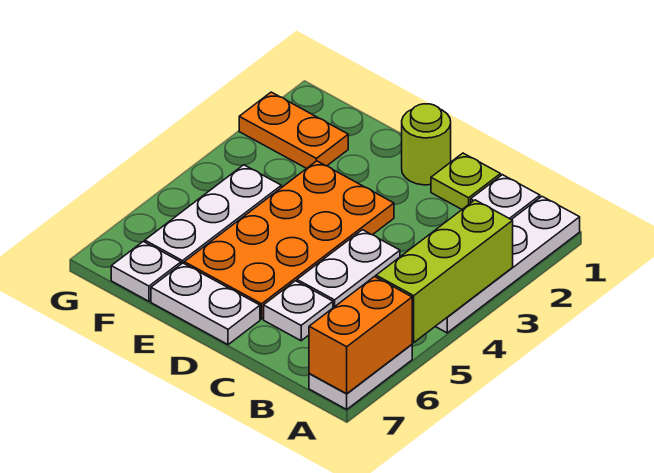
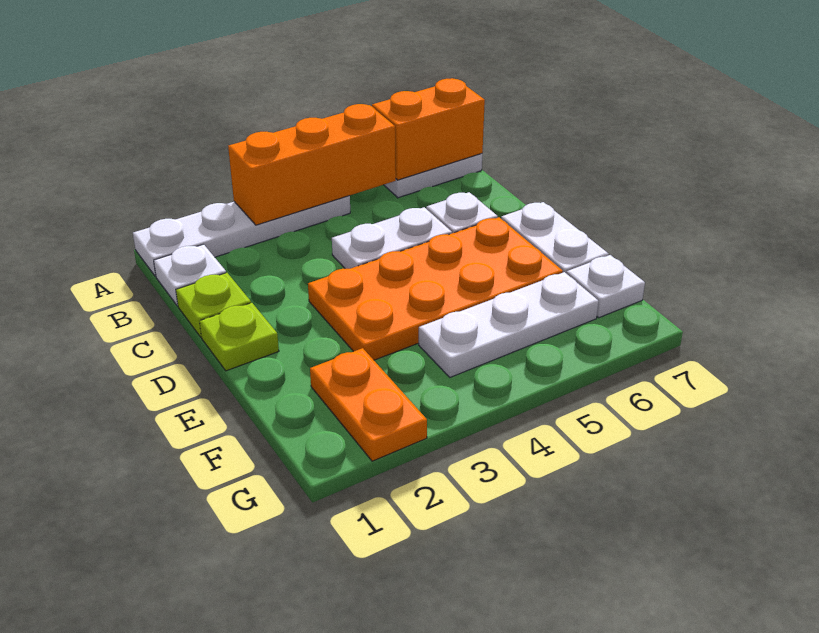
lime brick A3:A5 level 2 -> orange brick A3:A5 level 2
lime round brick D1 level 1 -> lime plate D1 level 1

